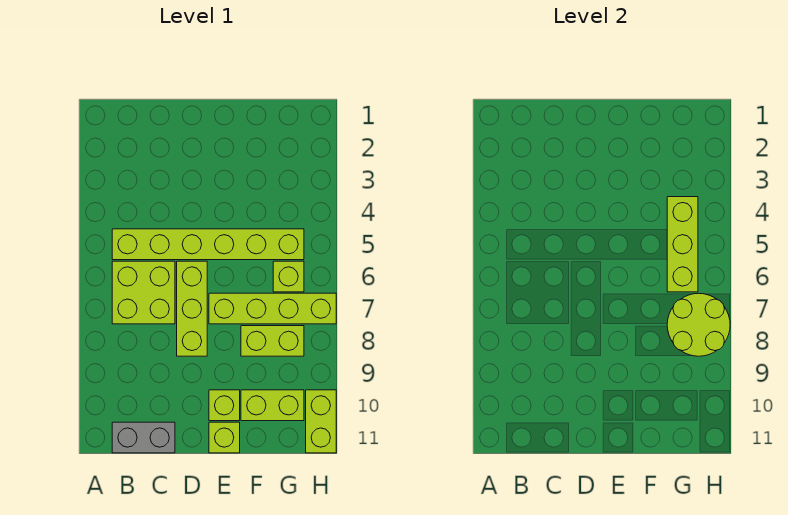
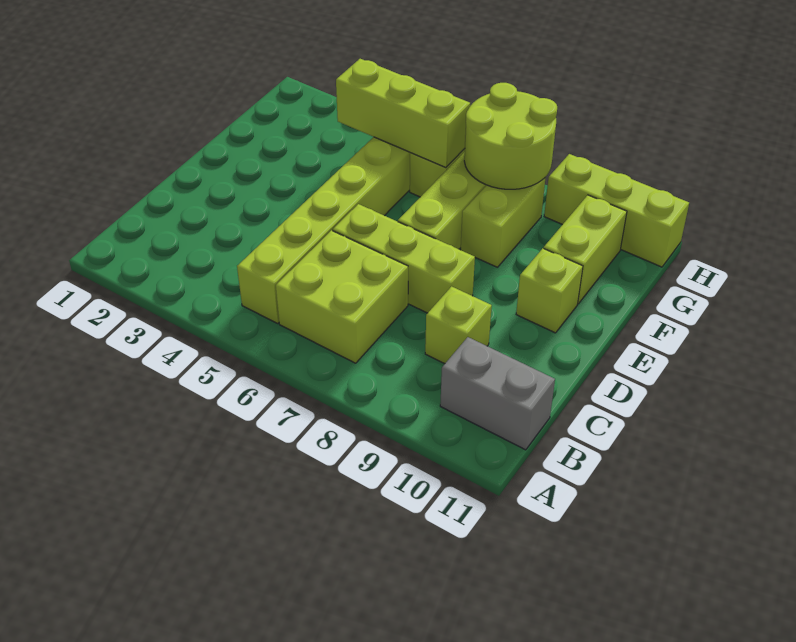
grey brick B11:C11 level 1 -> grey brick B10:B11 level 1
lime brick E11 level 1 -> lime brick C9 level 1
lime brick H10:H11 level 1 -> lime brick H9:H11 level 1

